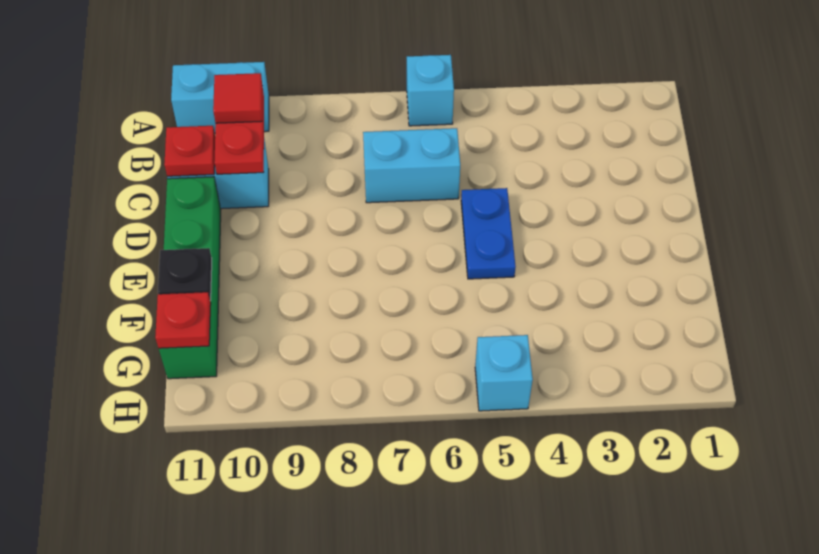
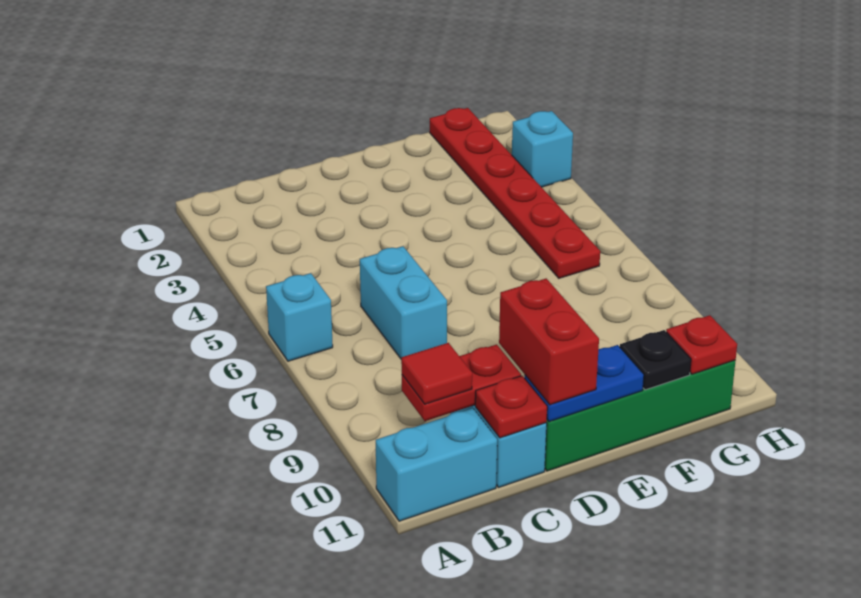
cyan brick A10:A11 level 1 -> cyan brick A11:B11 level 1
blue plate D5:E5 level 1 -> blue plate D11:E11 level 2
none -> red brick D10:D11 level 3
none -> red plate G1:G6 level 1
cyan brick H5 level 1 -> cyan brick H3 level 1

